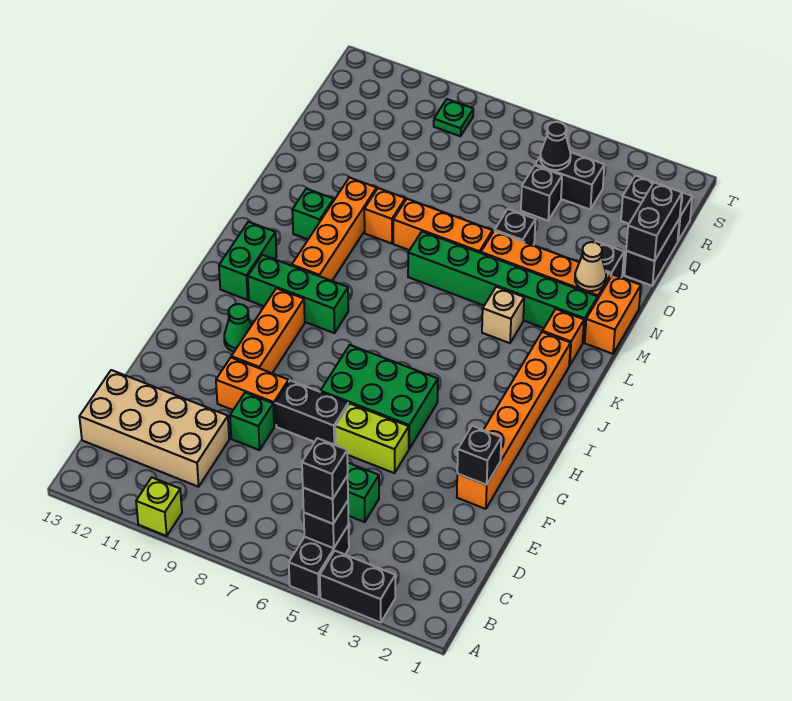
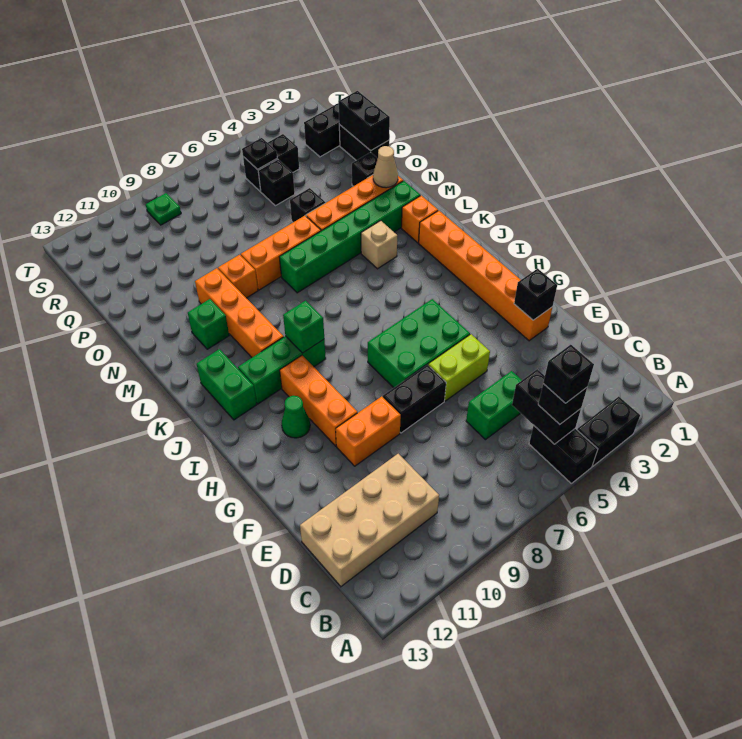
lime brick A10 level 1 -> none
black brick B5 level 2 -> black brick B5:C5 level 2
green brick E9 level 1 -> green brick J9 level 2
orange brick M1:N1 level 1 -> none
black cone R5 level 2 -> black plate R5 level 2

